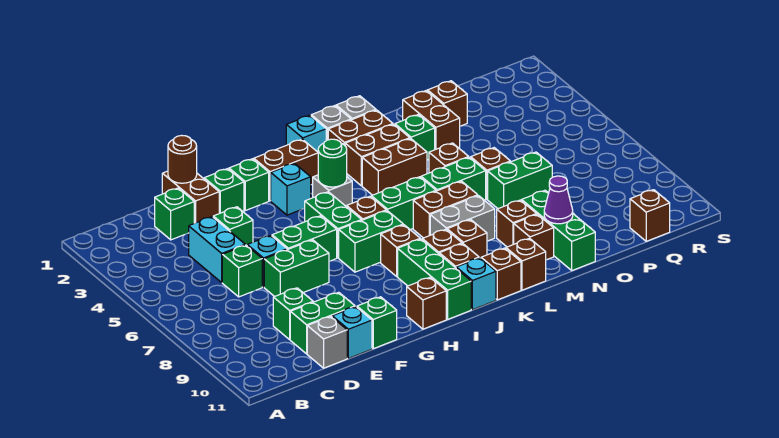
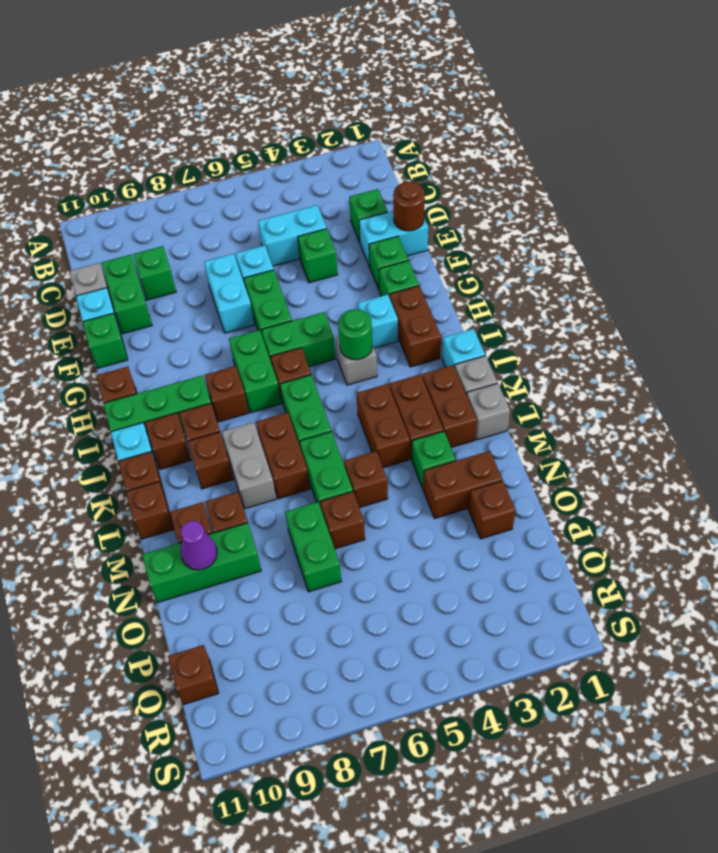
green brick D6 level 1 -> none
brown brick E1:E2 level 1 -> cyan brick E1:E2 level 1
green brick E7:F7 level 1 -> cyan brick E7:F7 level 1

